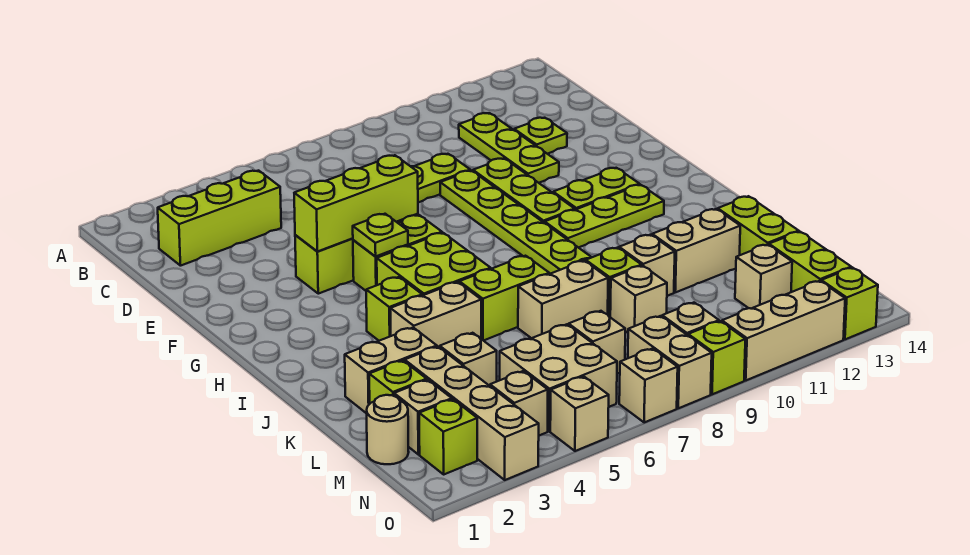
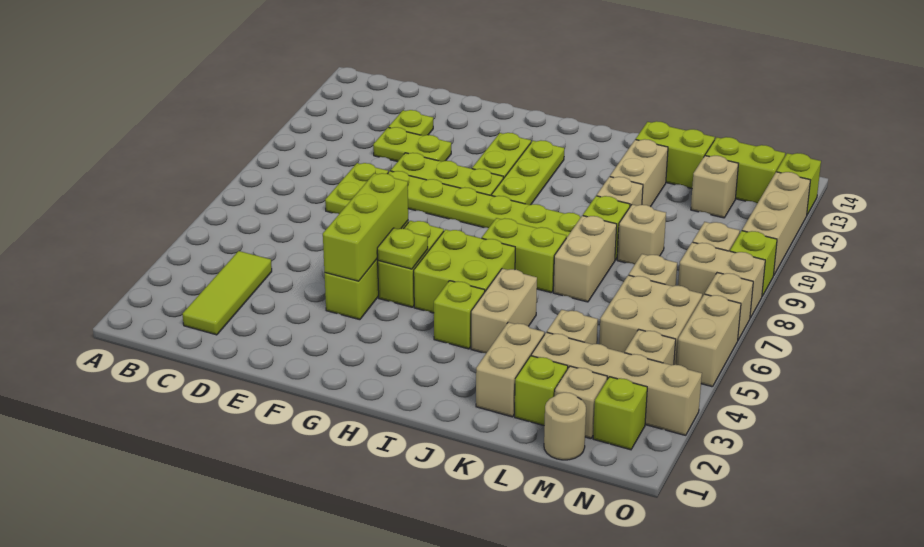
lime brick C2:C4 level 1 -> lime tile C2:C4 level 1
lime plate C11:E11 level 1 -> lime plate D11:E11 level 1
lime brick J6:J7 level 1 -> lime brick I7:J7 level 1
tan brick O5 level 1 -> tan brick O5:O6 level 1

